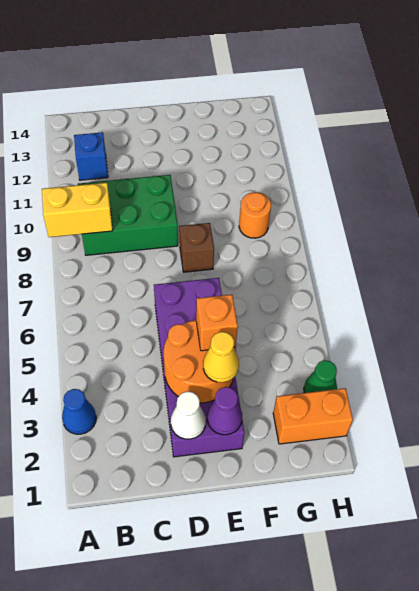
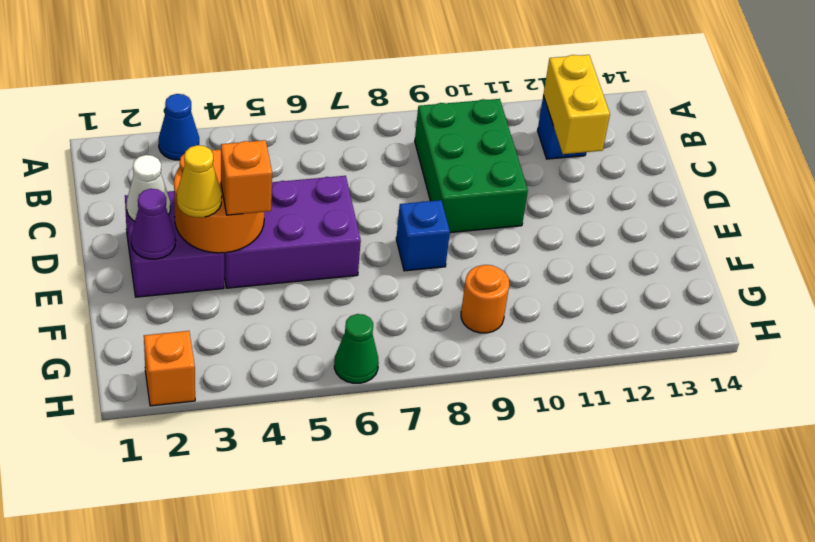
yellow brick A9:B9 level 2 -> yellow brick B12:C12 level 2
brown brick E8 level 1 -> blue brick E8 level 1
orange brick G2:H2 level 1 -> orange brick H2 level 1
green cone H3 level 1 -> green cone H6 level 1

